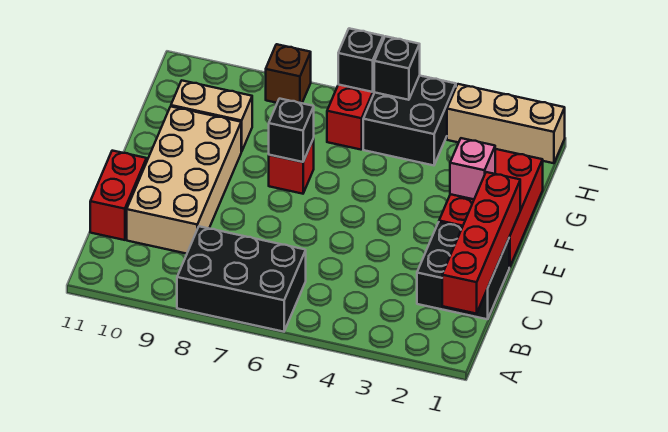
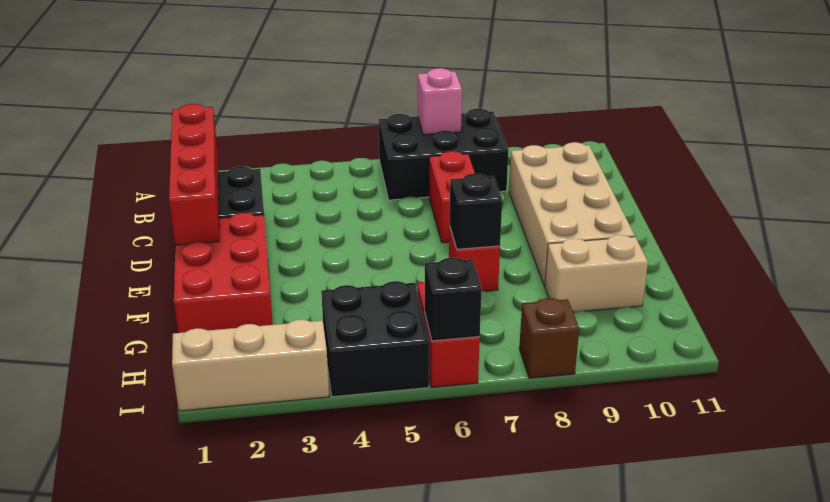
red brick C11:D11 level 1 -> red brick C7:D7 level 1
pink brick F2 level 2 -> pink brick A7 level 2
black brick I5 level 2 -> none

